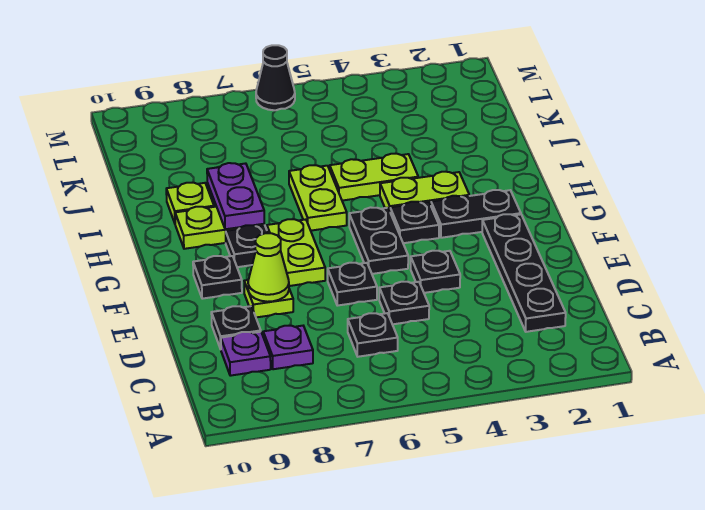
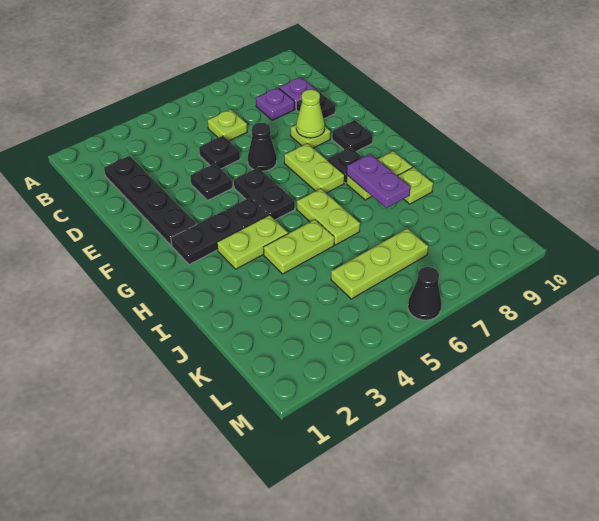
black plate C6 level 1 -> lime plate C6 level 1
black plate E6 level 1 -> black cone E6 level 1
none -> lime plate K5:K7 level 1

